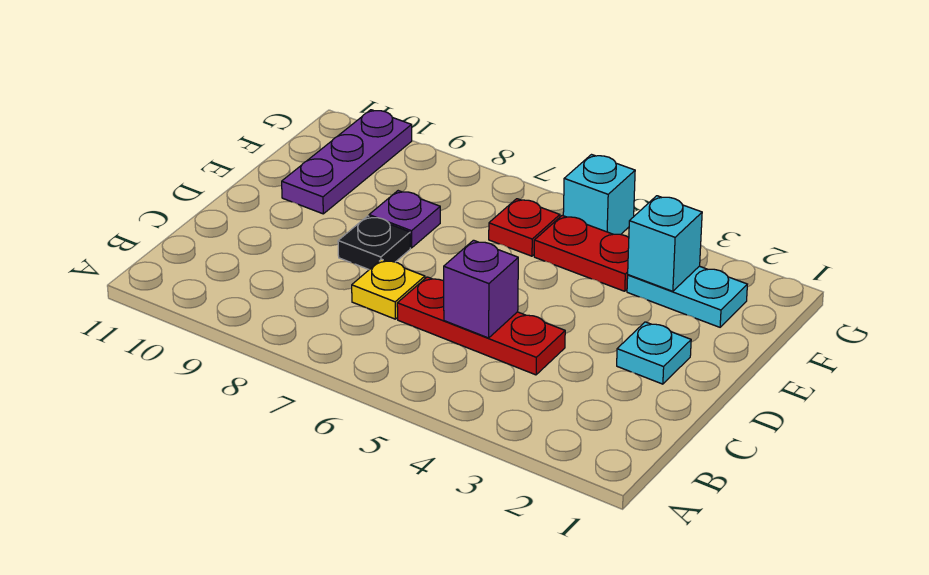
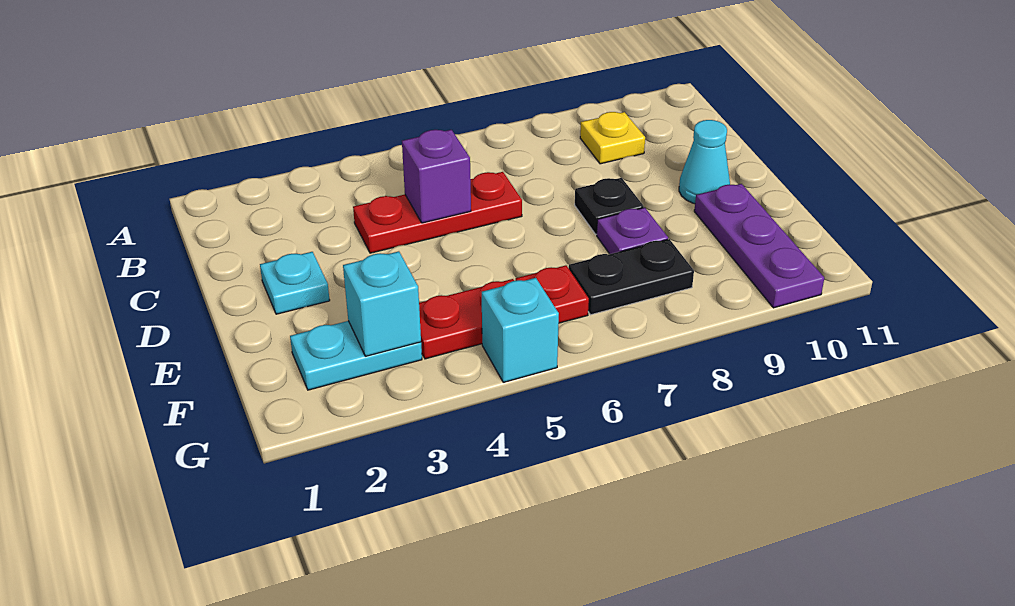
yellow plate C7 level 1 -> yellow plate B9 level 1
none -> cyan cone D10 level 1
none -> black plate F7:F8 level 1

